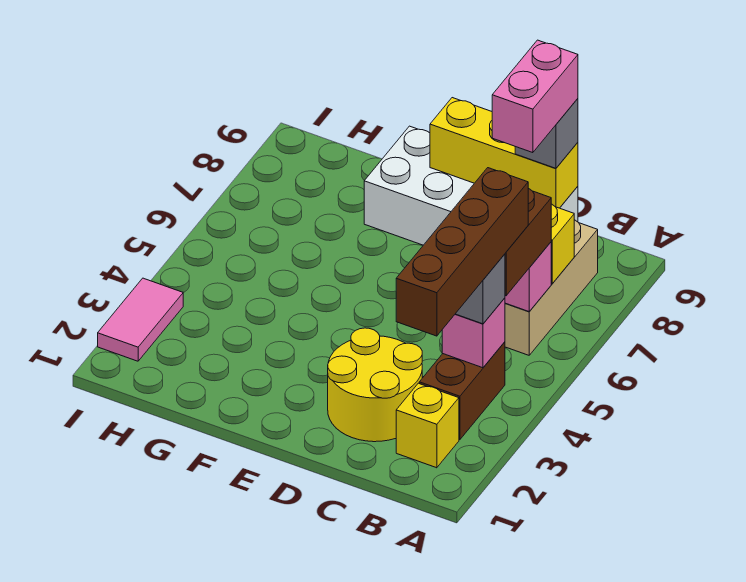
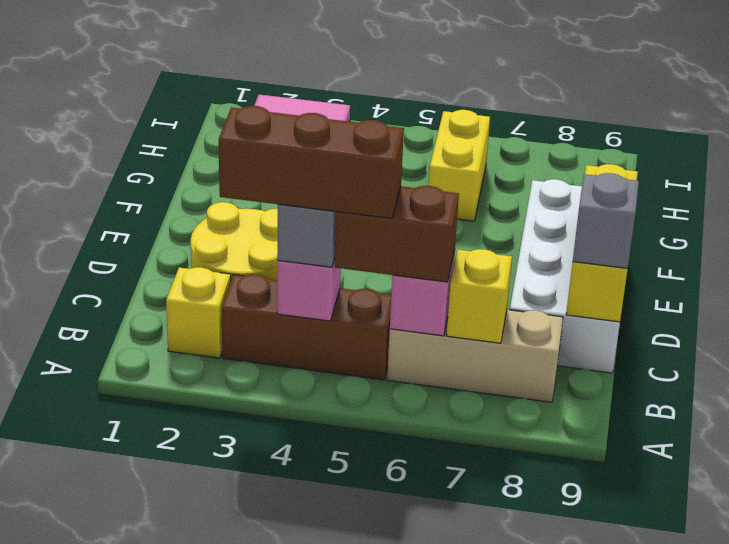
brown brick B2:B5 level 4 -> brown brick B3:B5 level 4
brown brick B3:B4 level 1 -> brown brick B3:B5 level 1
pink brick C8:C9 level 4 -> none
none -> yellow brick G6:H6 level 1

